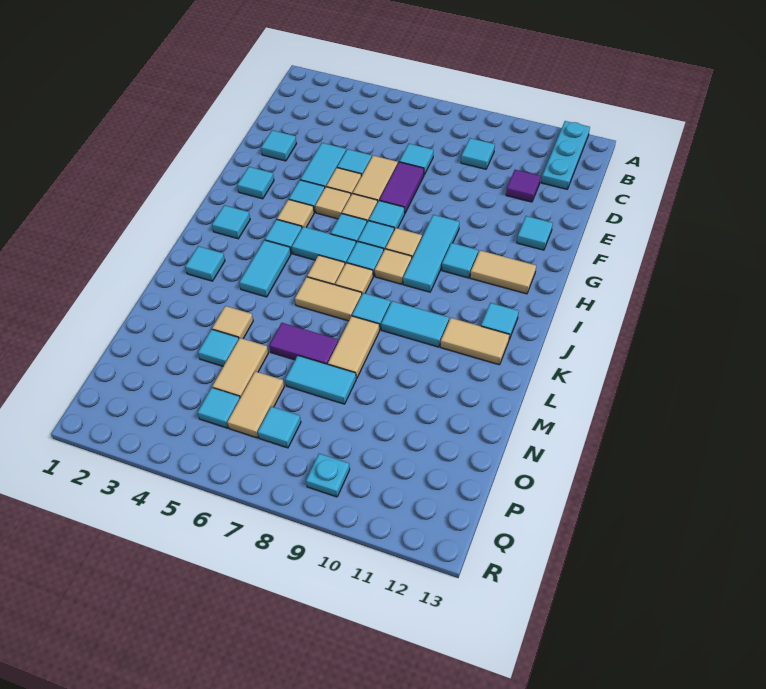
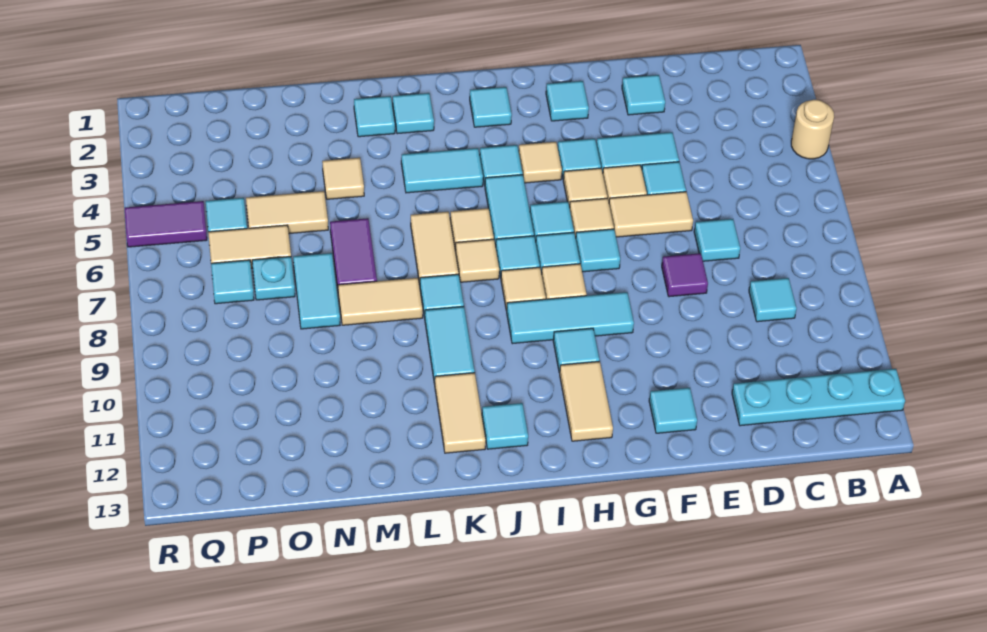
none -> tan round brick A4 level 1
cyan plate A12:C12 level 1 -> cyan plate A12:D12 level 1
purple tile D11 level 1 -> purple tile E8 level 1
purple tile E7:F7 level 1 -> purple tile Q5:R5 level 1
cyan tile N4 level 1 -> cyan tile L2 level 1
cyan plate Q9 level 1 -> cyan plate O7 level 1

